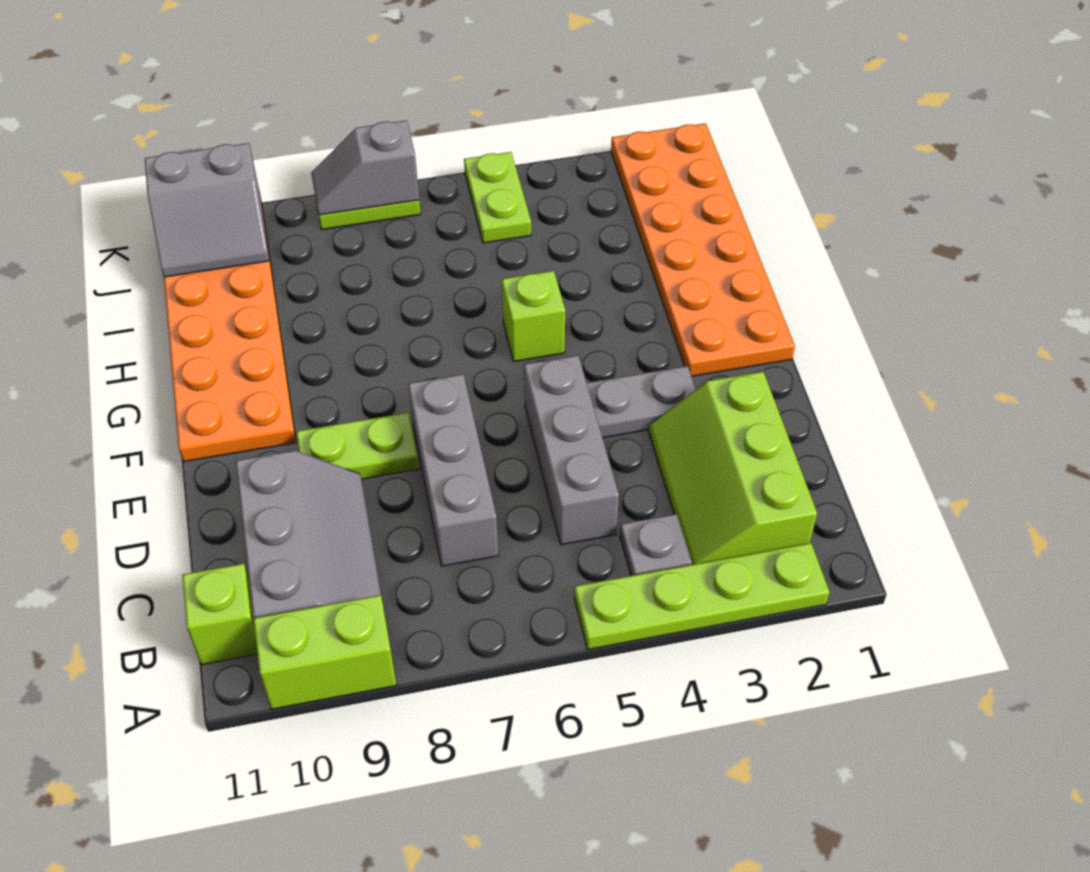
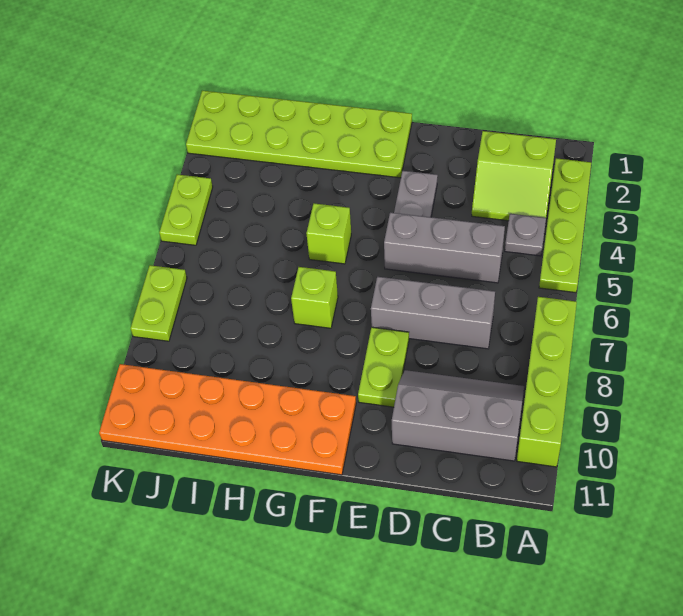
lime brick A9:A10 level 1 -> lime brick A7:A10 level 1
lime slope B2:D3 level 1 top 2 -> lime slope B2:C3 level 1 top 2
lime brick B11 level 1 -> lime brick G7 level 1
orange plate F1:K2 level 1 -> lime plate F1:K2 level 1
lime plate J5:K5 level 1 -> lime plate K4:K5 level 1
grey slope J10:K11 level 2 top K -> none
grey slope K7:K8 level 2 top 7 -> none

